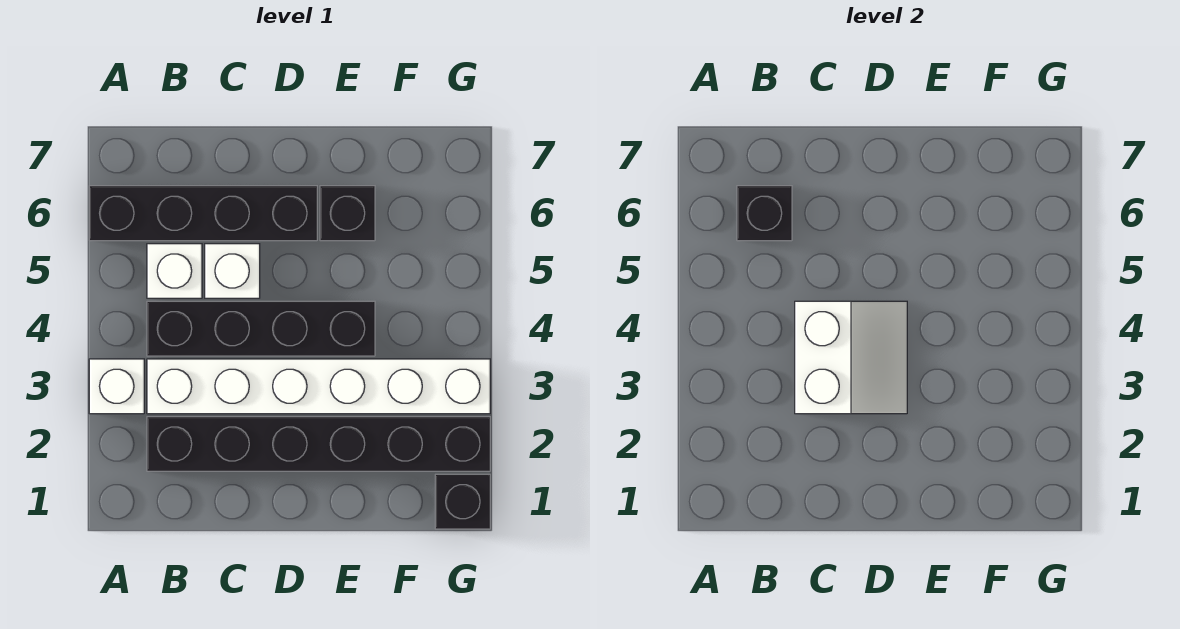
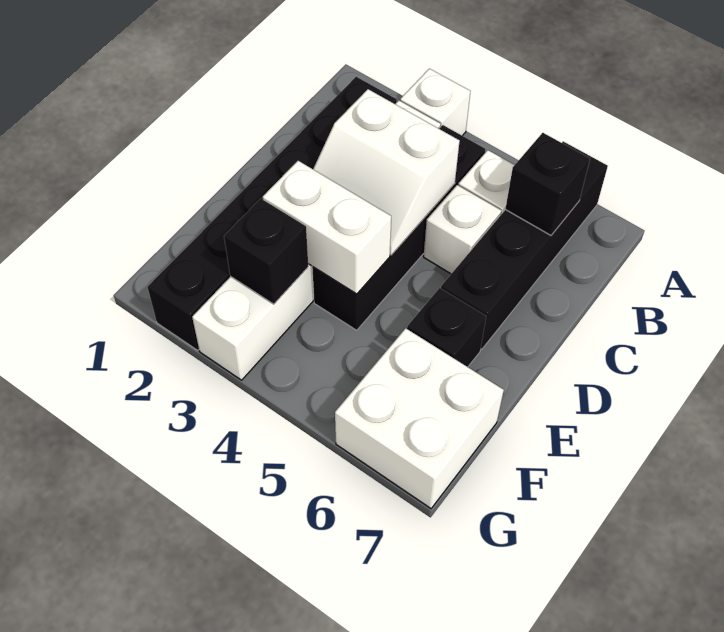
none -> white brick E3:E4 level 2
none -> white brick F6:G7 level 1
black brick G1 level 1 -> black brick F3 level 2

